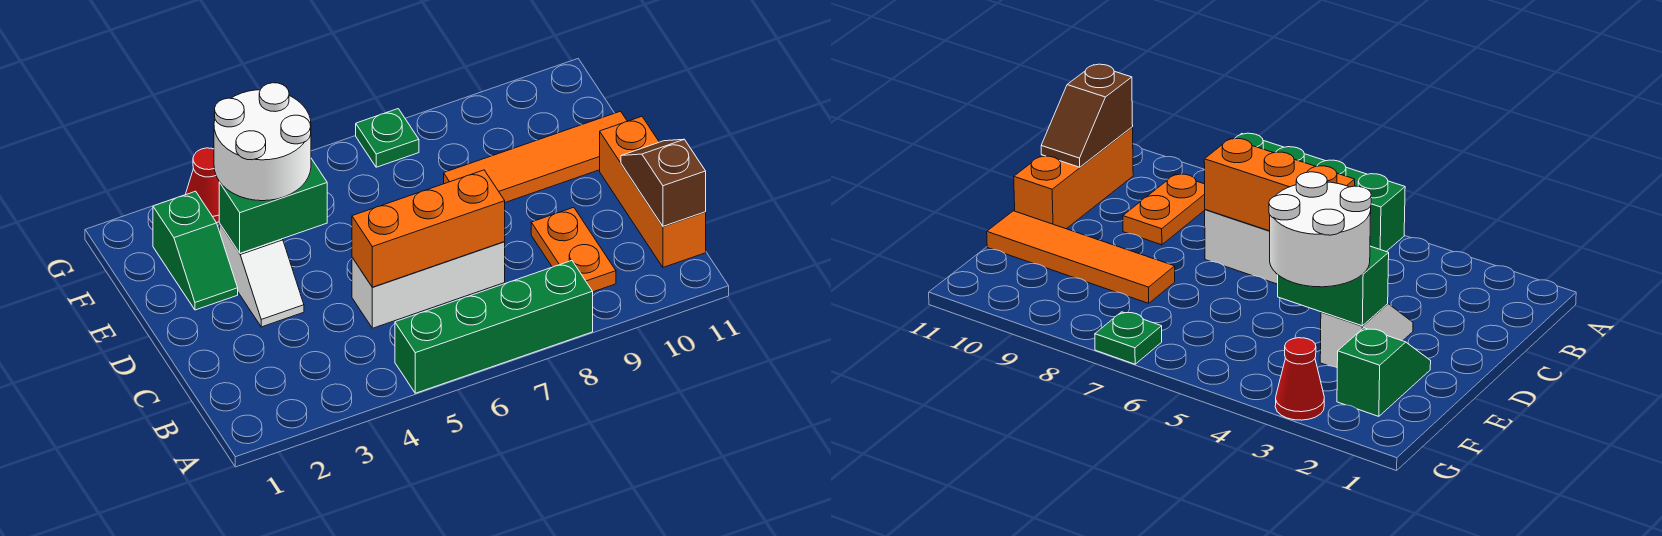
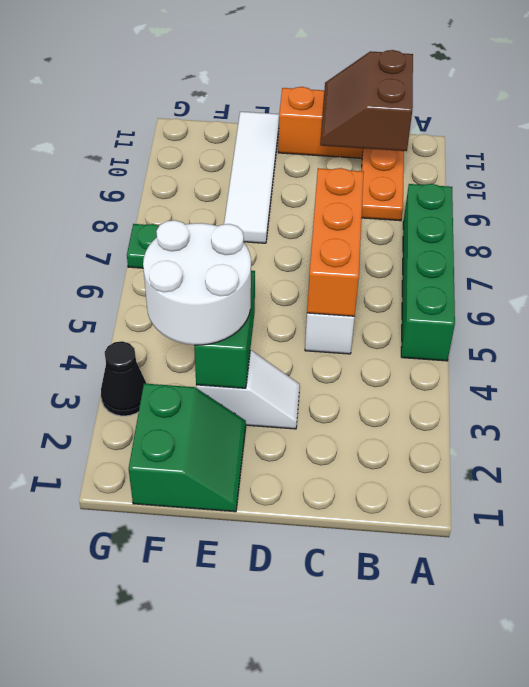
orange plate B9:C9 level 1 -> orange plate B9:B10 level 1
brown slope B11:C11 level 2 top B -> brown slope B10:C11 level 2 top B
green slope E2:F2 level 1 top F -> green slope E1:F2 level 1 top F
orange tile E8:E11 level 1 -> white tile E8:E11 level 1
red cone G3 level 1 -> black cone G3 level 1

